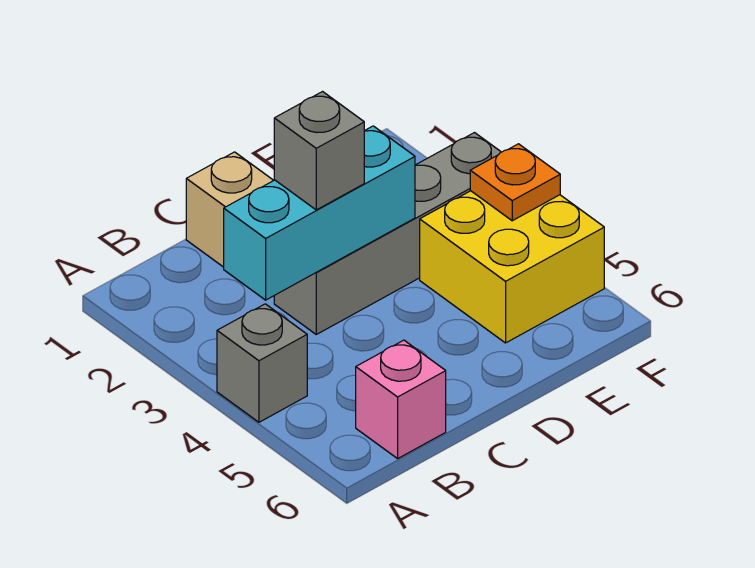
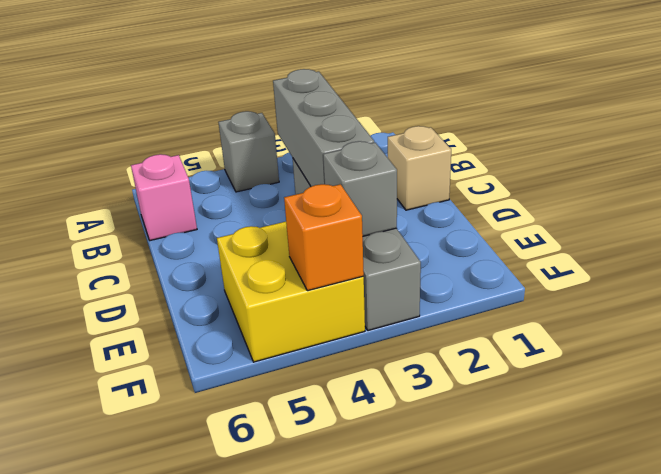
cyan brick B3:D3 level 2 -> grey brick B3:D3 level 2
grey brick C3 level 3 -> grey brick E3 level 2
orange plate F4 level 2 -> orange brick F4 level 2

